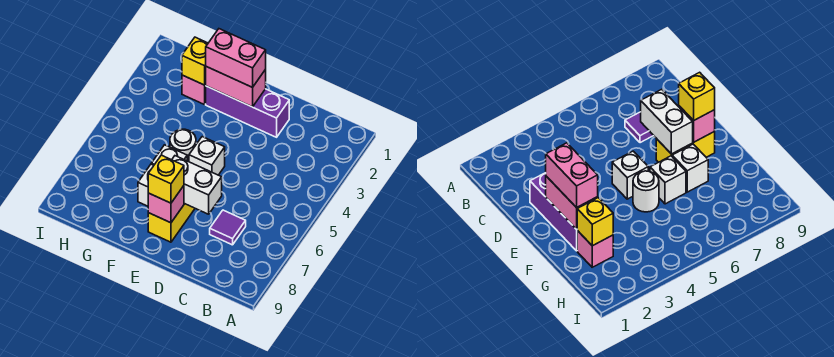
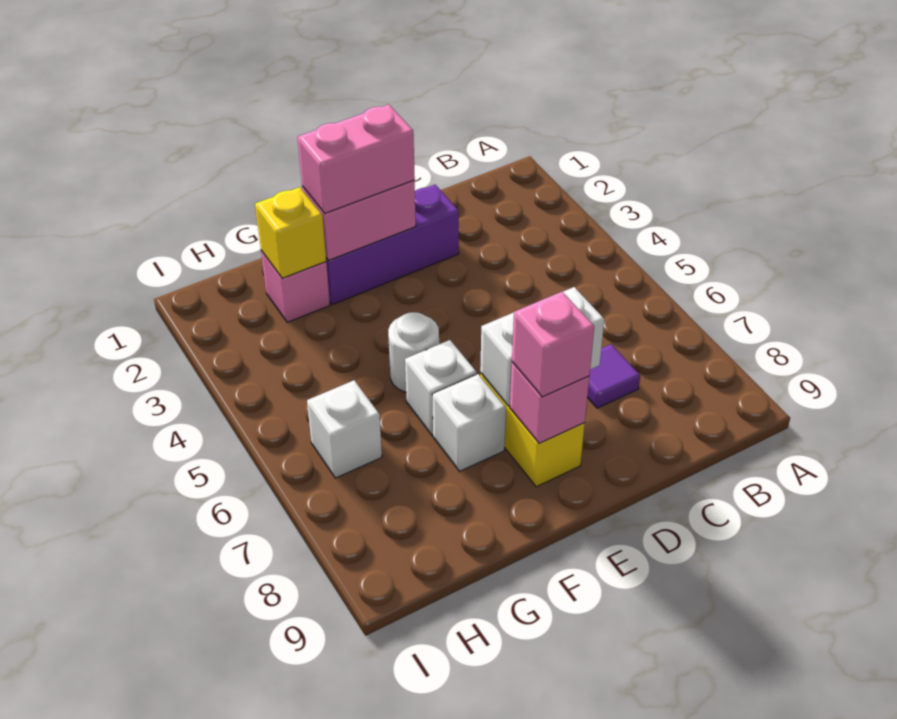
white brick E5 level 1 -> white brick H6 level 1
yellow brick E8 level 3 -> pink brick E8 level 3

